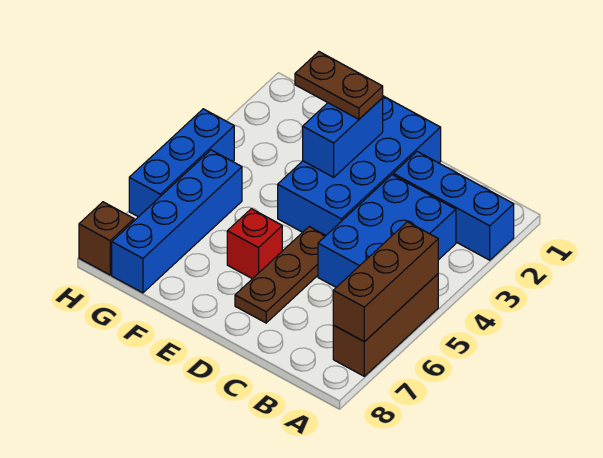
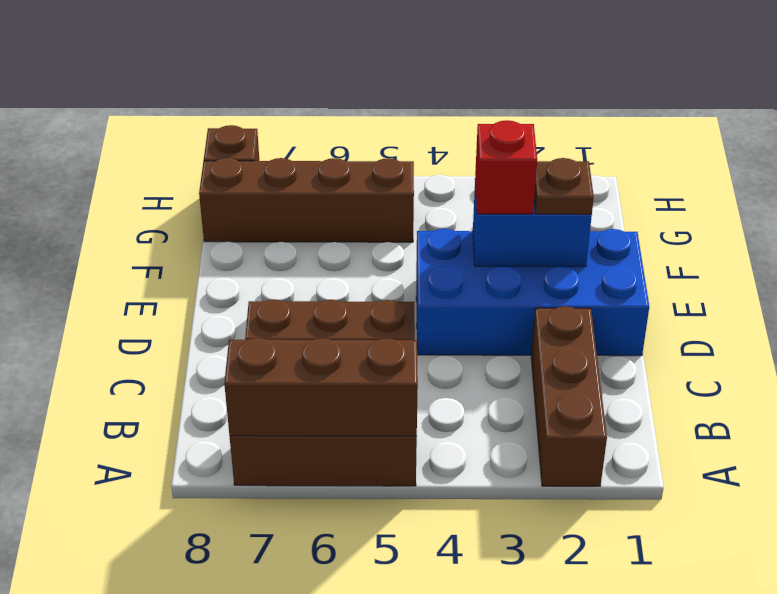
blue brick A2:C2 level 1 -> brown brick A2:C2 level 1
blue brick B3:C5 level 1 -> none
brown plate E2:F2 level 3 -> brown plate E2 level 3
red brick E6 level 1 -> red brick E3 level 3
blue brick G5:G8 level 1 -> brown brick G5:G8 level 1
blue brick H4:H6 level 1 -> none

